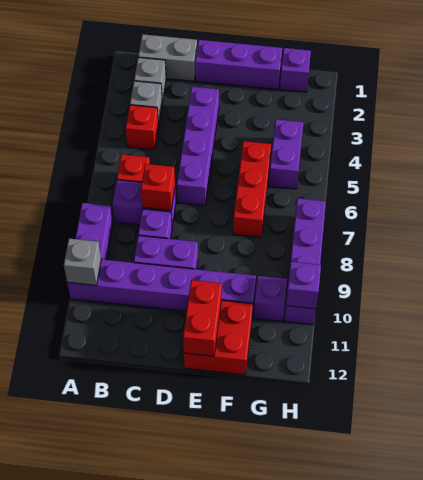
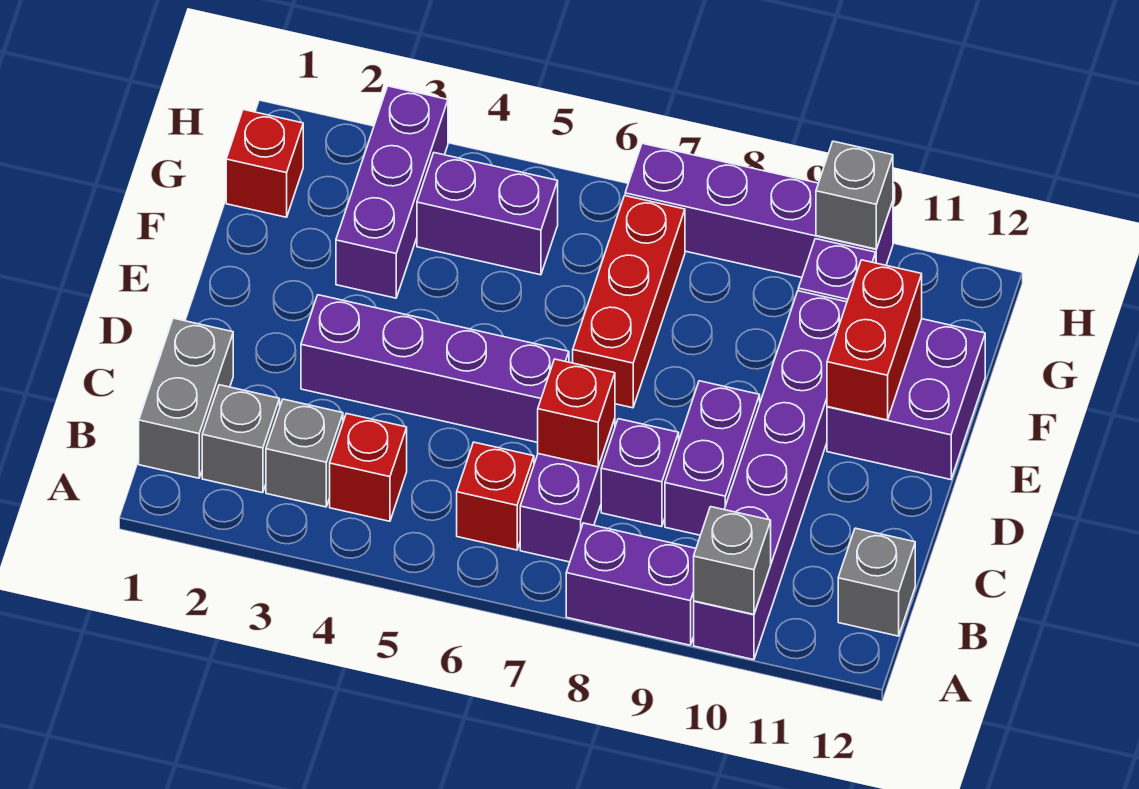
none -> grey brick B12 level 1
purple brick D1:F1 level 1 -> purple brick F3:H3 level 1
red brick E11:F12 level 1 -> purple brick E11:F12 level 1
red brick E11:E12 level 2 -> red brick E11:F11 level 2
red brick F5:F7 level 1 -> red brick E7:G7 level 1
purple brick G1 level 1 -> red brick G1 level 1
purple brick H10 level 2 -> grey brick H10 level 2

